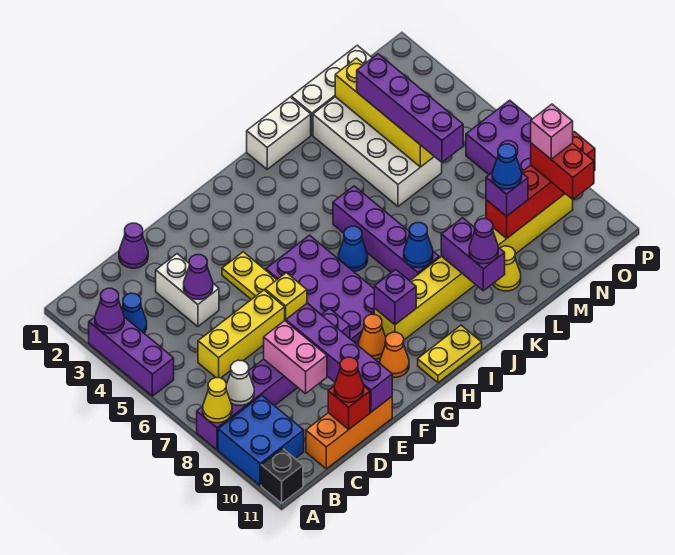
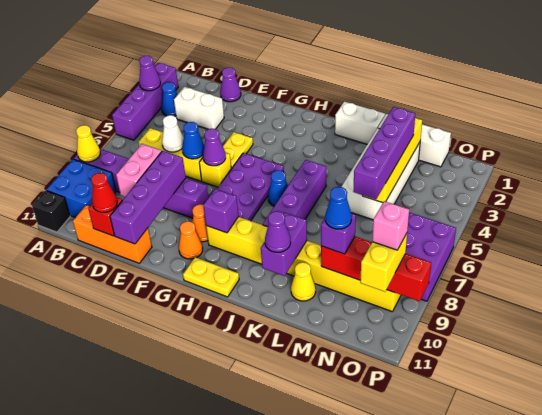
purple brick A3:A5 level 1 -> purple brick A2:A5 level 1
white cone B8 level 2 -> white cone D6 level 2
white brick D3:D4 level 1 -> white brick C3:D3 level 1
purple cone D4 level 2 -> purple cone F6 level 2
blue cone J8 level 2 -> blue cone E6 level 2
red brick O9:O10 level 3 -> yellow brick O9:O10 level 3

